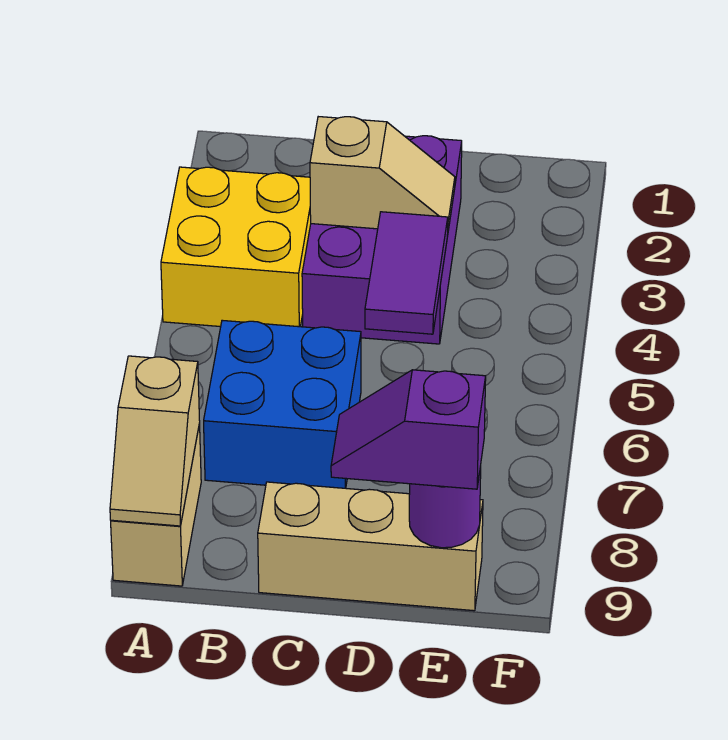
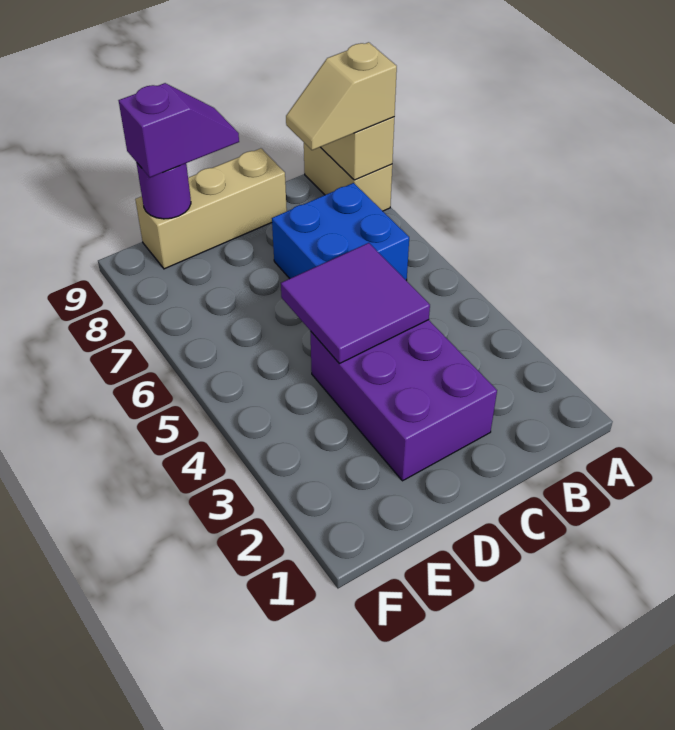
yellow brick A3:B4 level 1 -> none
tan slope C3:D3 level 2 top C -> tan slope A8:B8 level 3 top A
purple tile D4:D5 level 2 -> purple tile C4:D5 level 2

